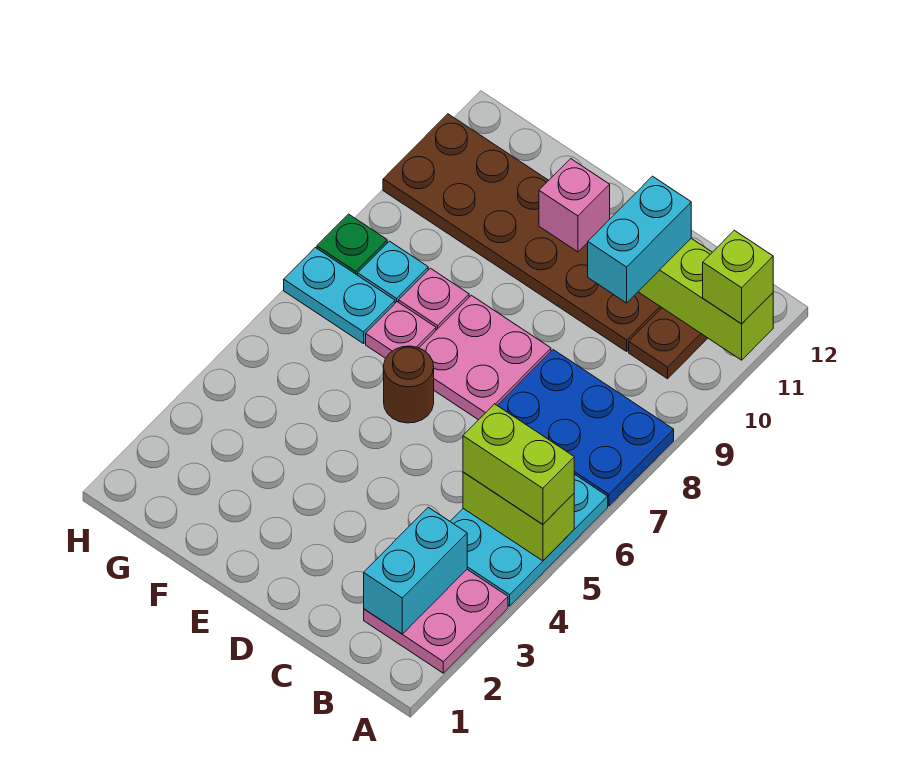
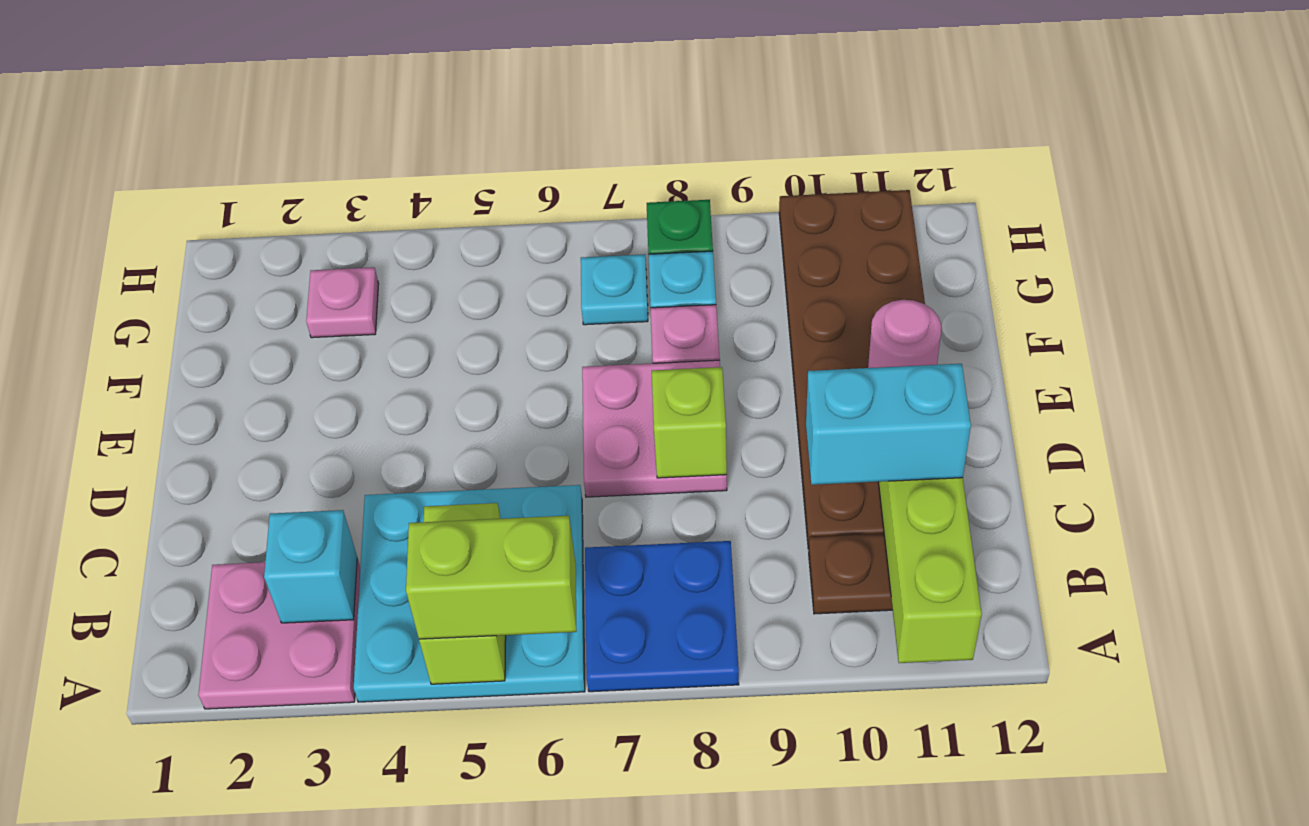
cyan plate A4:B6 level 1 -> cyan plate A4:C6 level 1
lime brick A5:B5 level 3 -> lime brick A5:A6 level 3
blue plate A7:C8 level 1 -> blue plate A7:B8 level 1
lime brick A11 level 3 -> lime brick D8 level 2
cyan brick B2:B3 level 2 -> cyan brick B3 level 2
brown round brick E6 level 1 -> none
pink brick E11 level 2 -> pink round brick E11 level 2
pink plate F7 level 1 -> pink plate G3 level 1
cyan plate G7:H7 level 1 -> cyan plate G7 level 1

